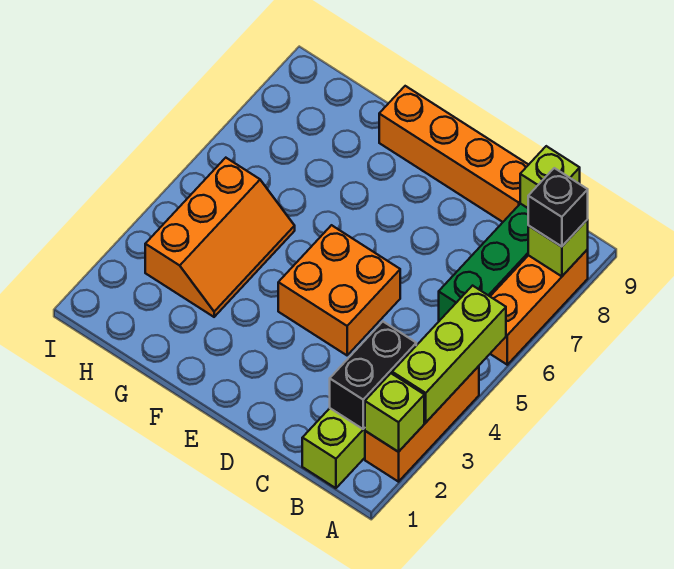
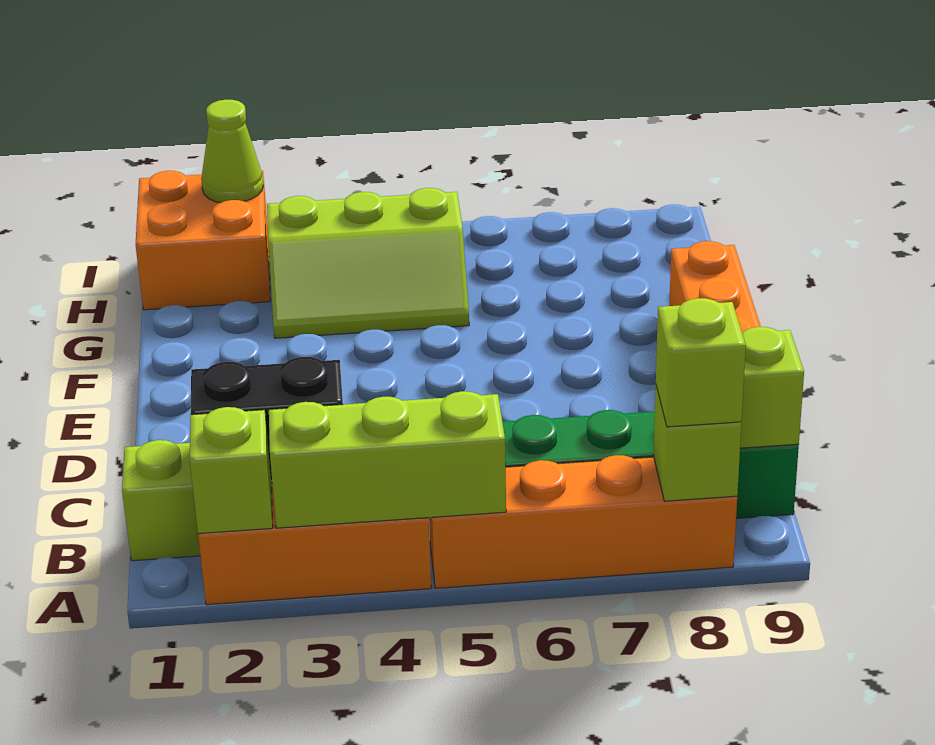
orange brick A6:A8 level 1 -> orange brick A5:A8 level 1
black brick A8 level 3 -> lime brick A8 level 3
orange brick D4:E5 level 1 -> orange brick H1:I2 level 1
orange slope G3:H5 level 1 top H -> lime slope G3:H5 level 1 top H
none -> lime cone I2 level 2

